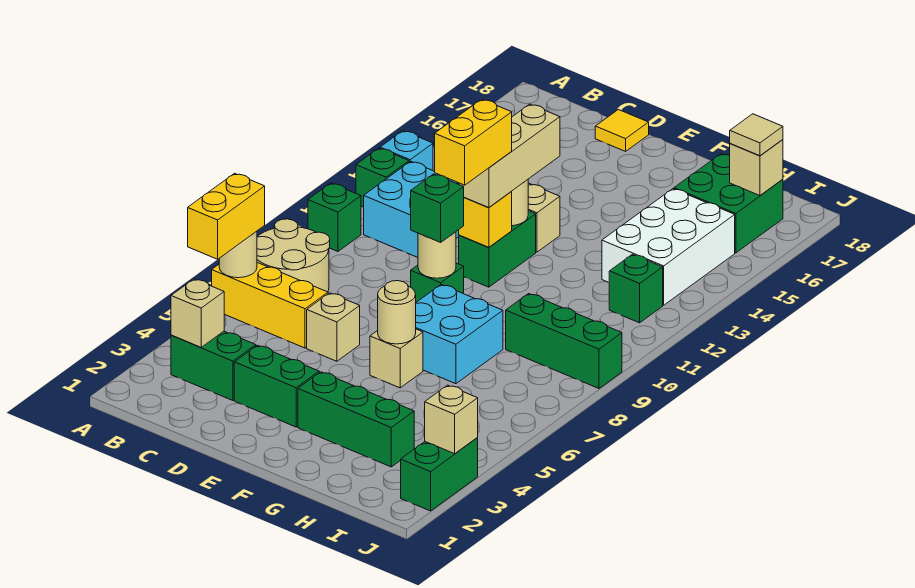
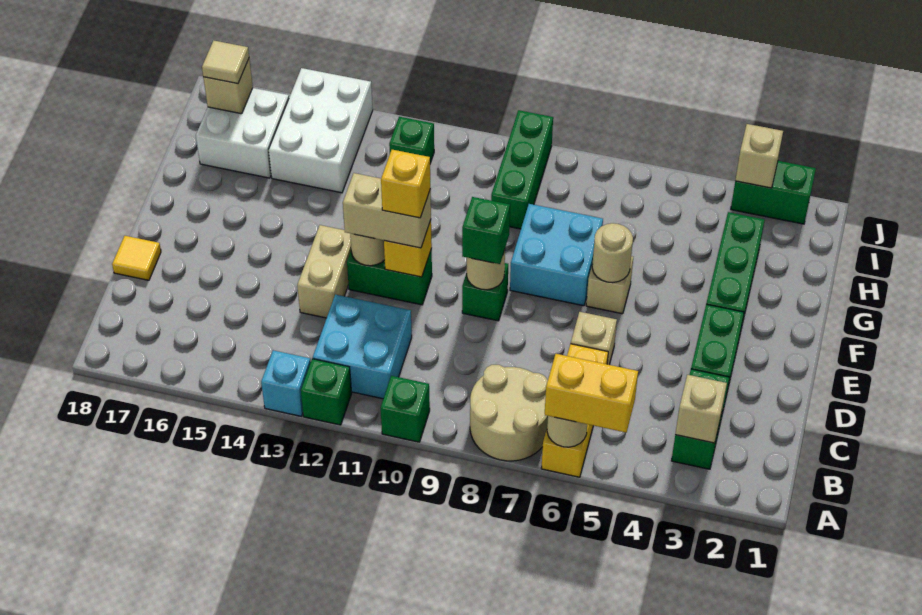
yellow brick E10:E11 level 4 -> yellow brick E11 level 4
tan brick E11:E13 level 3 -> tan brick E11:E12 level 3
white brick H13:I15 level 1 -> white brick H14:J15 level 1
green brick H16:I17 level 1 -> white brick H16:I17 level 1

